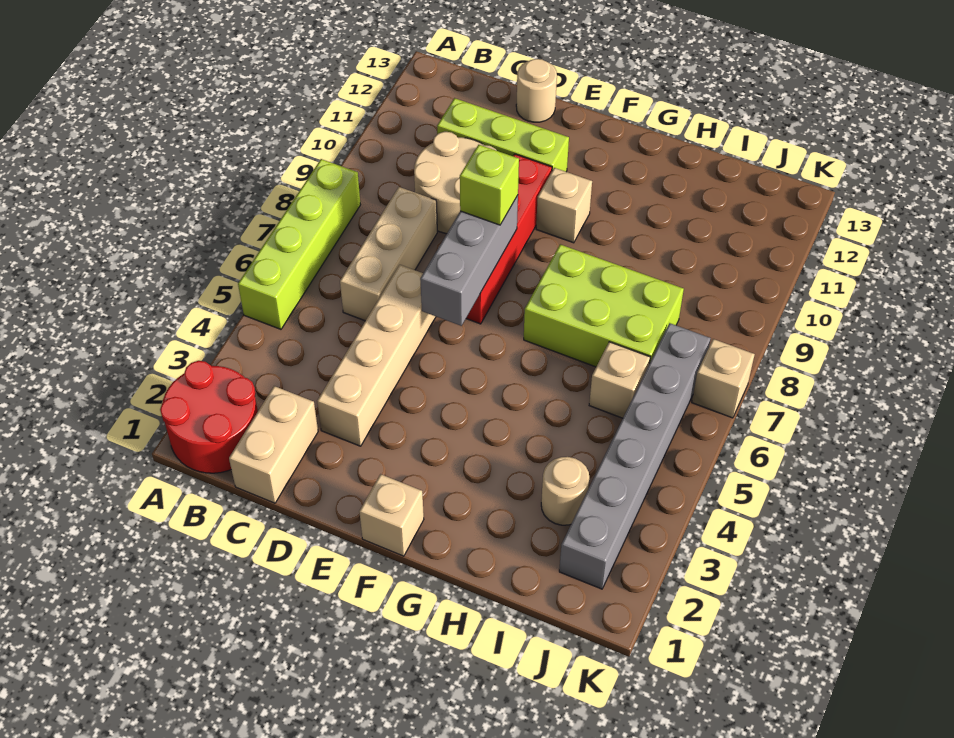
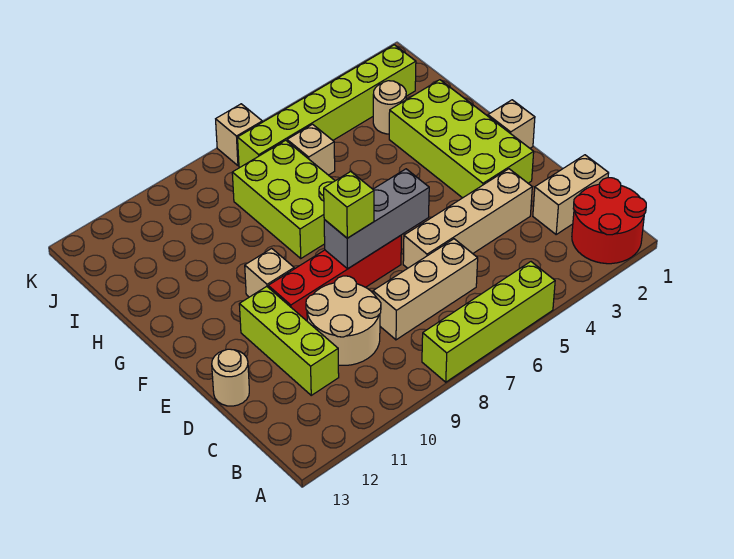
none -> lime brick E2:H3 level 1
grey brick J2:J7 level 1 -> lime brick J2:J7 level 1

